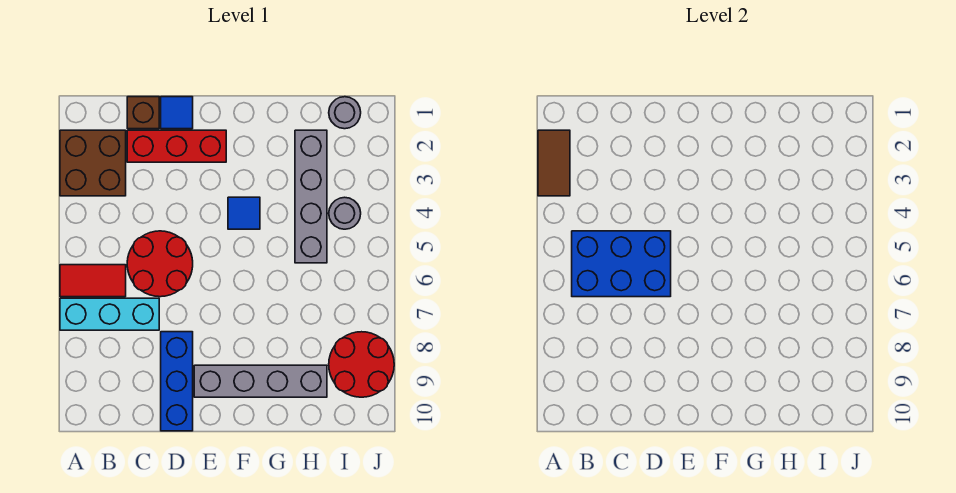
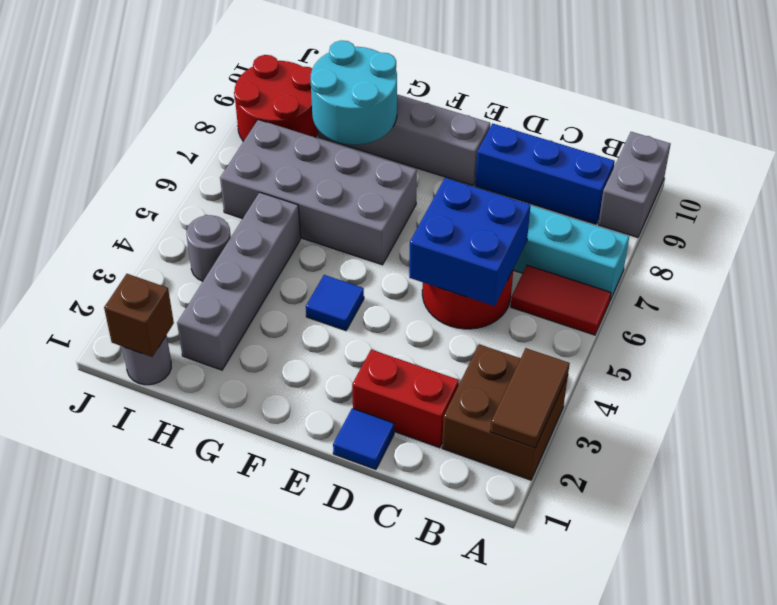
none -> grey brick A9:A10 level 1
blue brick B5:D6 level 2 -> blue brick C5:D6 level 2
brown brick C1 level 1 -> brown brick I1 level 2
red brick C2:E2 level 1 -> red brick C2:D2 level 1
blue brick D8:D10 level 1 -> blue brick B9:D9 level 1
none -> grey brick F6:I7 level 1
none -> cyan round brick G8:H9 level 2

